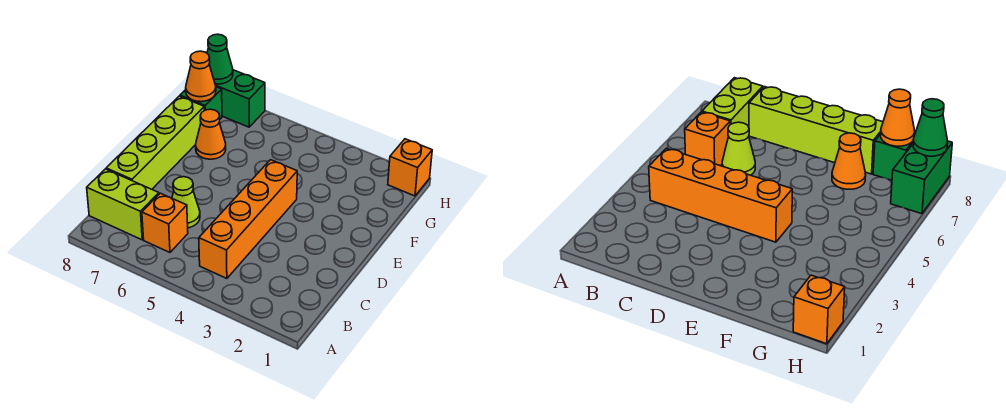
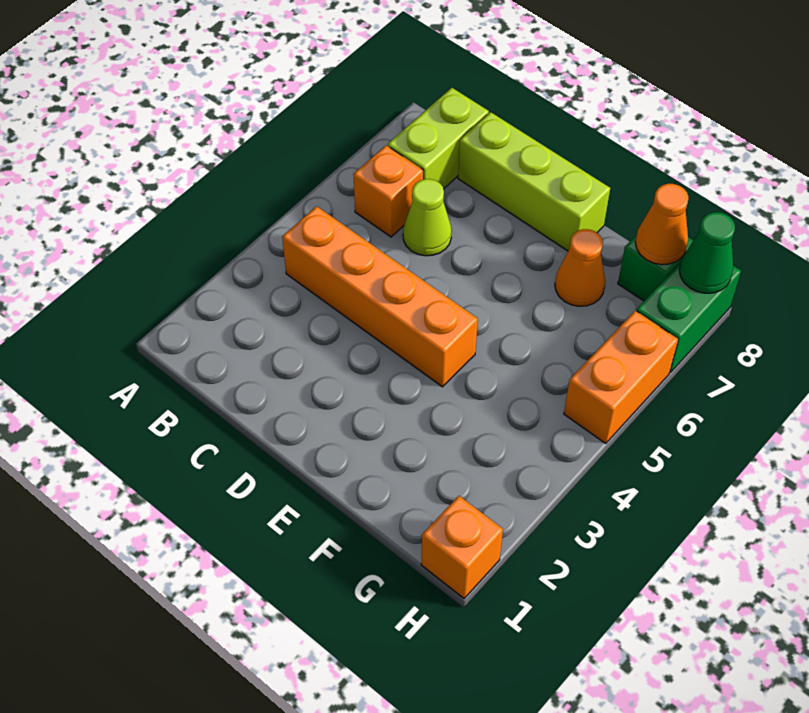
lime brick C8:F8 level 1 -> lime brick C8:E8 level 1
none -> orange brick H5:H6 level 1

